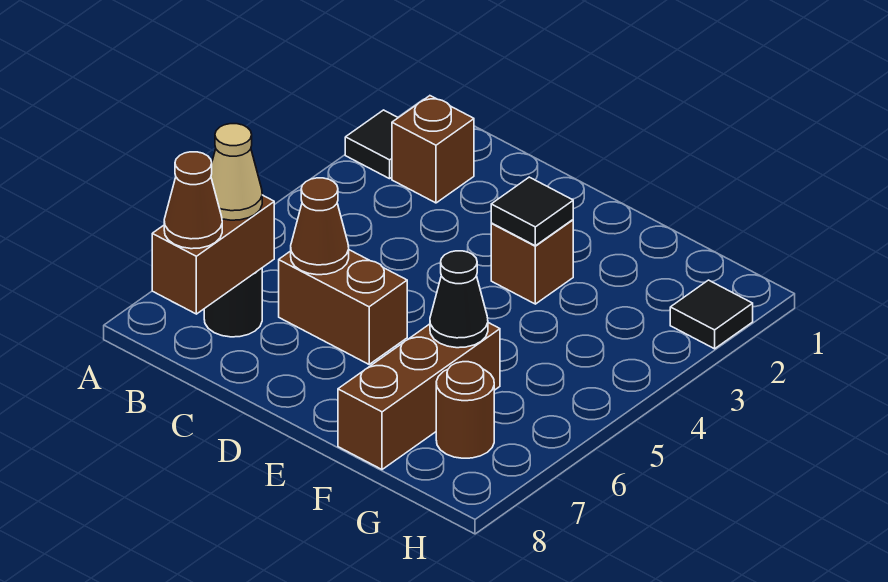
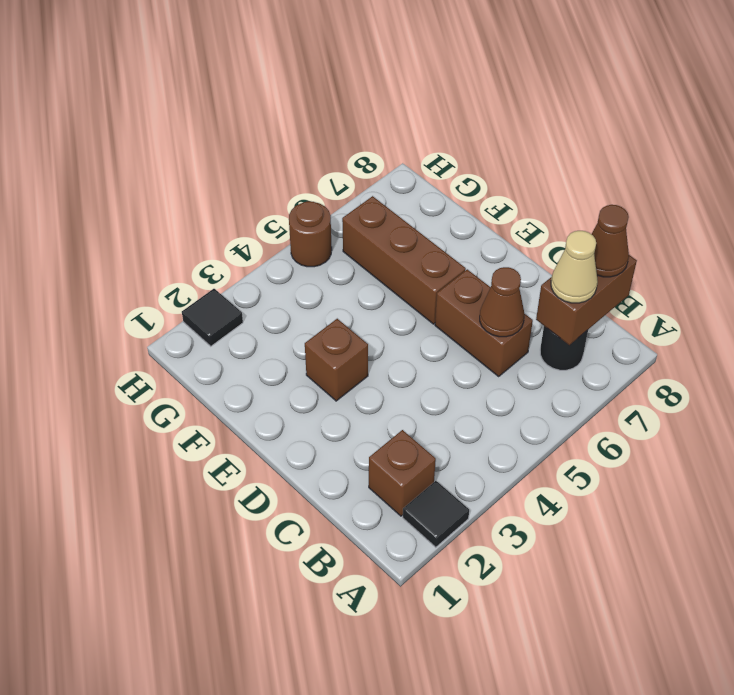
black tile E3 level 2 -> none
brown brick F6:F8 level 1 -> brown brick E6:G6 level 1
black cone F6 level 2 -> none
brown round brick G7 level 1 -> brown round brick H5 level 1

